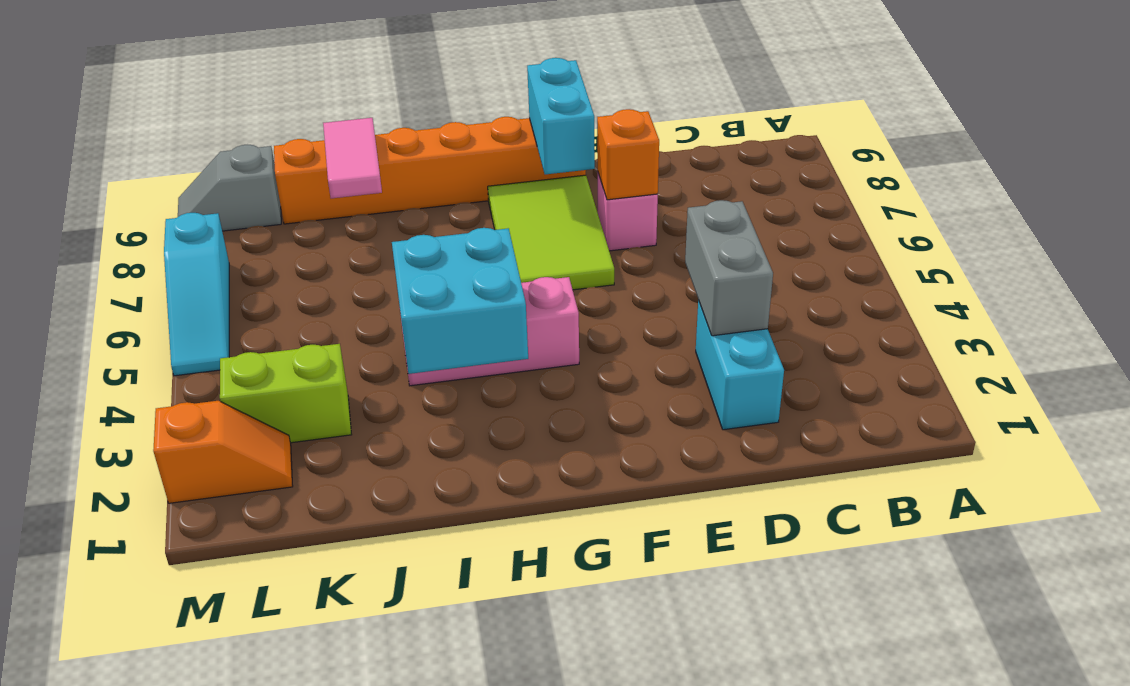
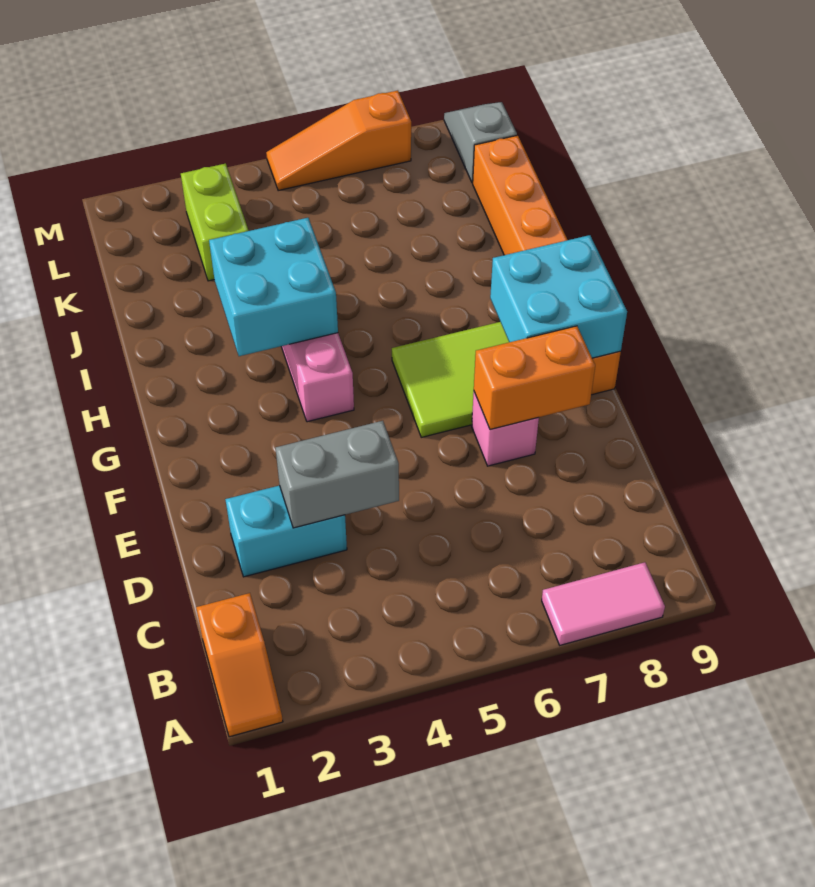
orange brick E7 level 2 -> orange brick E7:E8 level 2
cyan brick F8:F9 level 2 -> cyan brick F8:G9 level 2
pink tile J8:J9 level 2 -> pink tile A7:A8 level 1
orange slope L2:M2 level 1 top M -> orange slope A1:B1 level 1 top B
cyan slope M5:M7 level 1 top 7 -> orange slope M5:M7 level 1 top 7

